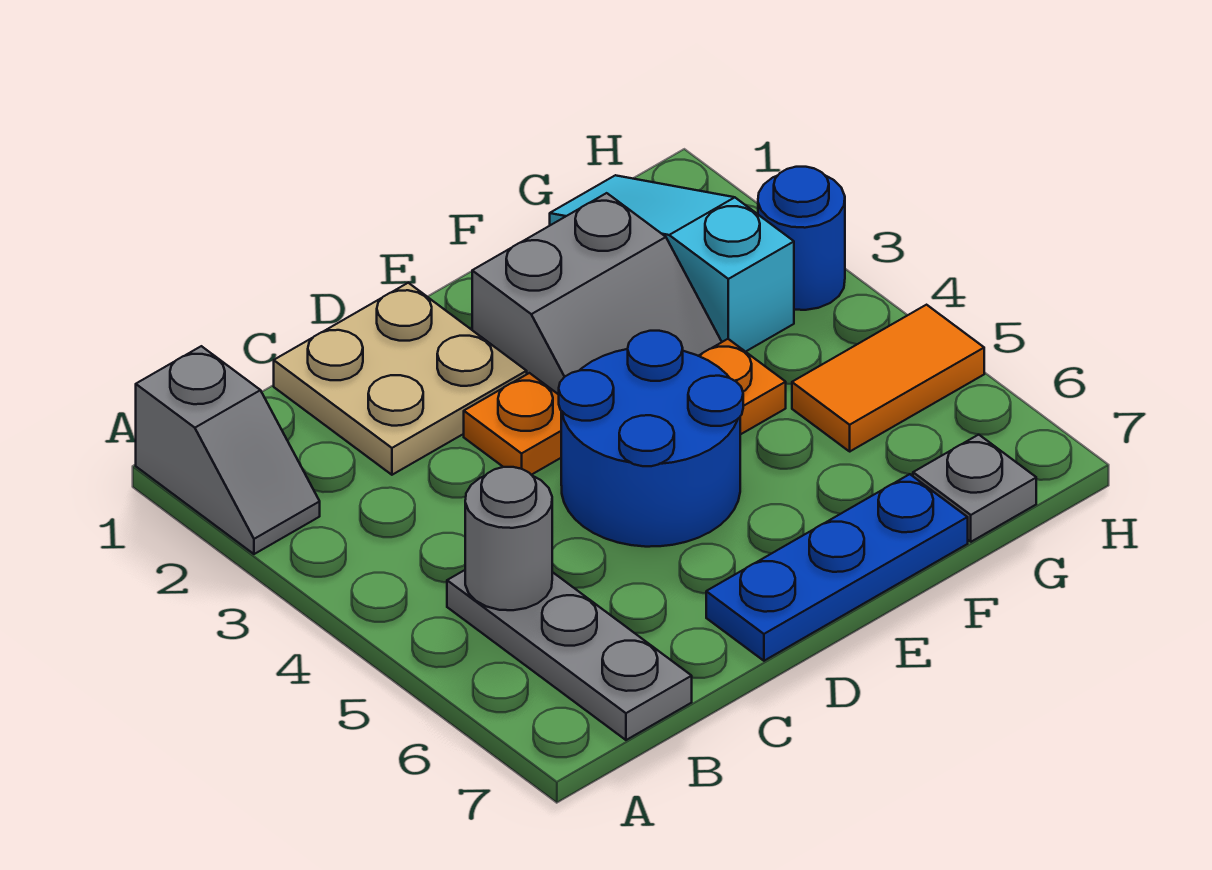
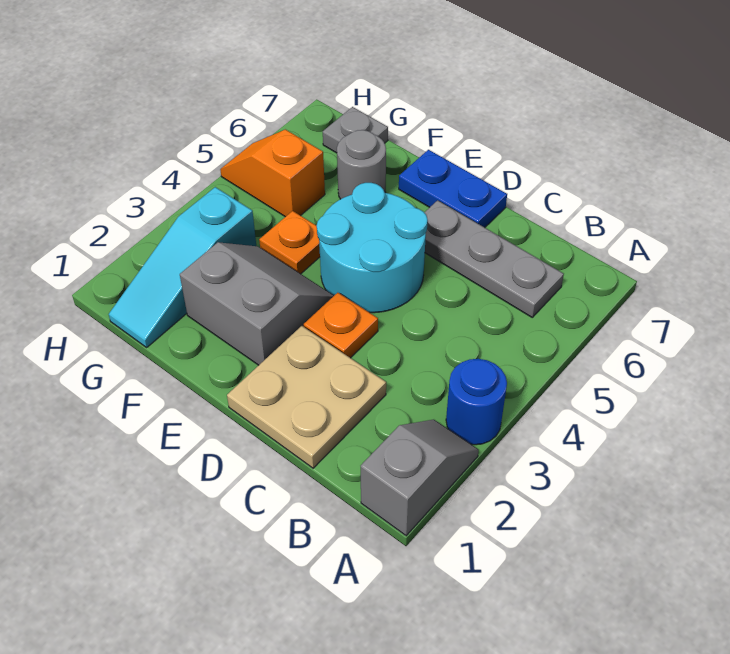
grey plate B5:B7 level 1 -> grey plate B6:D6 level 1
grey round brick B5 level 2 -> grey round brick F6 level 1
blue round brick D4:E5 level 1 -> cyan round brick D4:E5 level 1
blue plate D7:F7 level 1 -> blue plate D7:E7 level 1
orange tile G5:H5 level 1 -> orange slope G5:H5 level 1 top G
blue round brick H3 level 1 -> blue round brick A3 level 1

